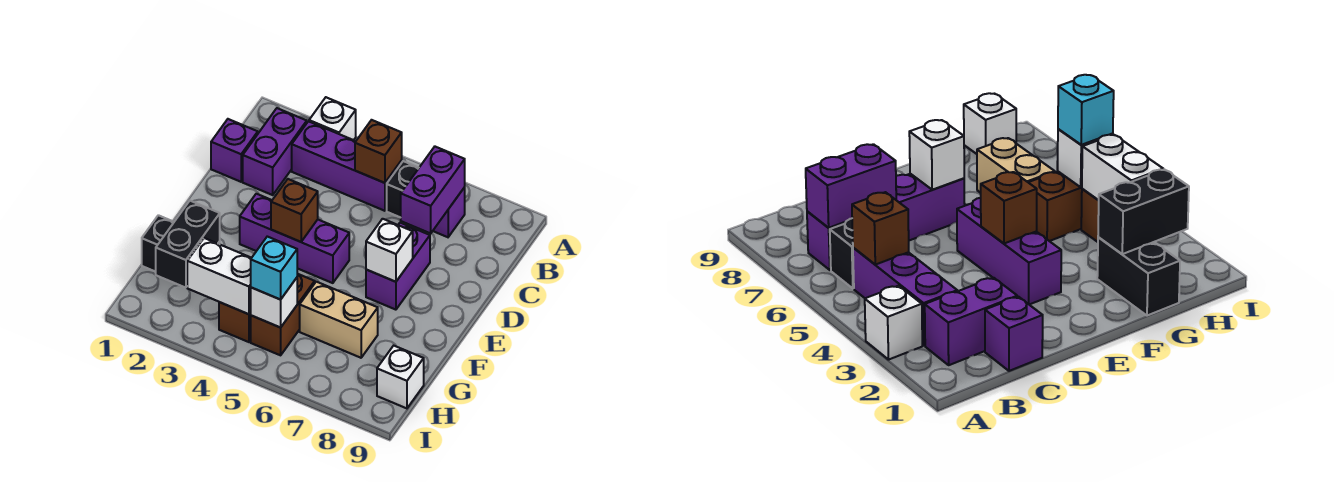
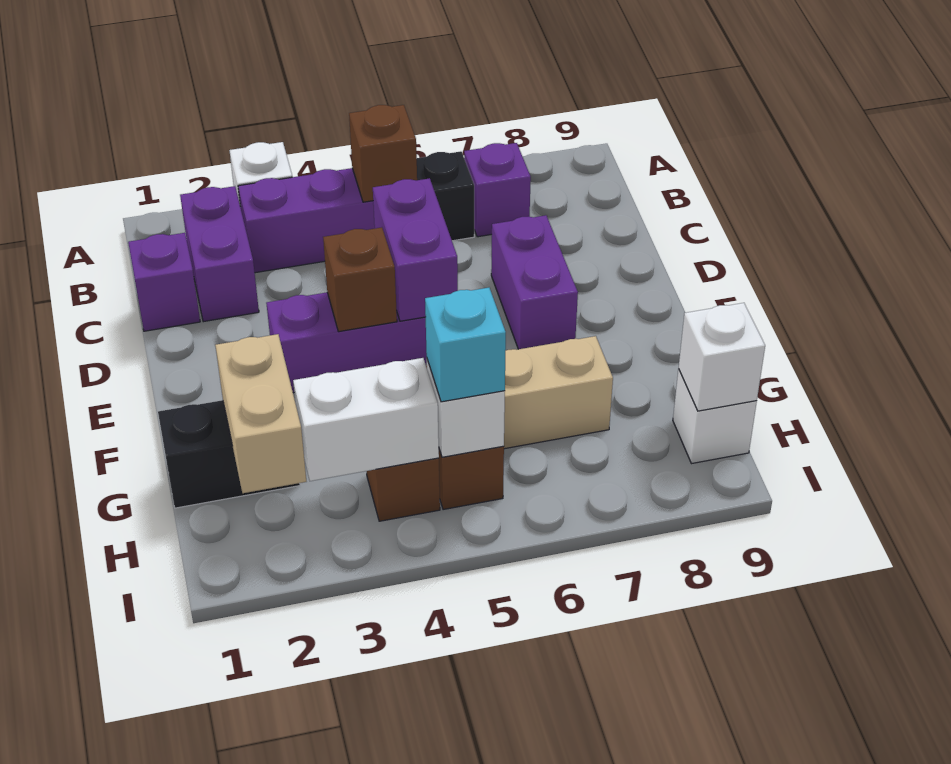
purple brick B7:C7 level 2 -> purple brick D5:E5 level 2
white brick E7 level 2 -> white brick H9 level 2
black brick G2:H2 level 2 -> tan brick G2:H2 level 2

